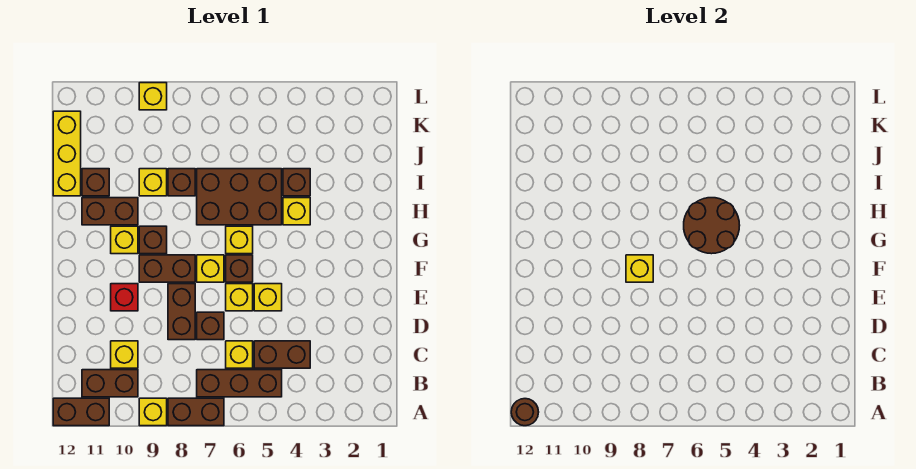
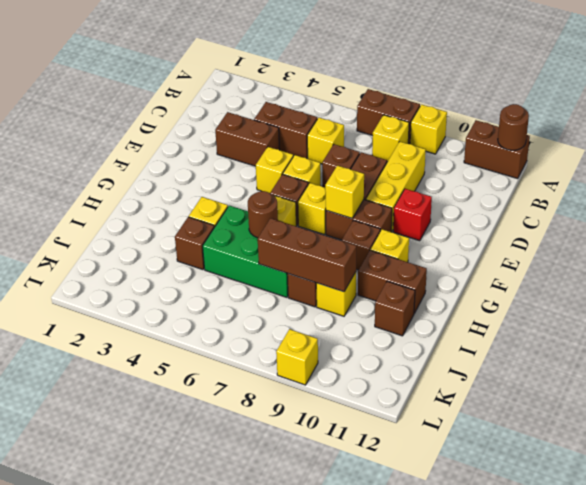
brown brick B5:B7 level 1 -> brown brick I7:I9 level 2
brown brick B10:B11 level 1 -> brown brick D3:D4 level 1
yellow brick C10 level 1 -> yellow brick B8 level 1
brown round brick G5:H6 level 2 -> brown round brick H6 level 2
brown brick H5:I7 level 1 -> green brick H5:I7 level 1
yellow brick I12:K12 level 1 -> yellow brick C9:E9 level 1

